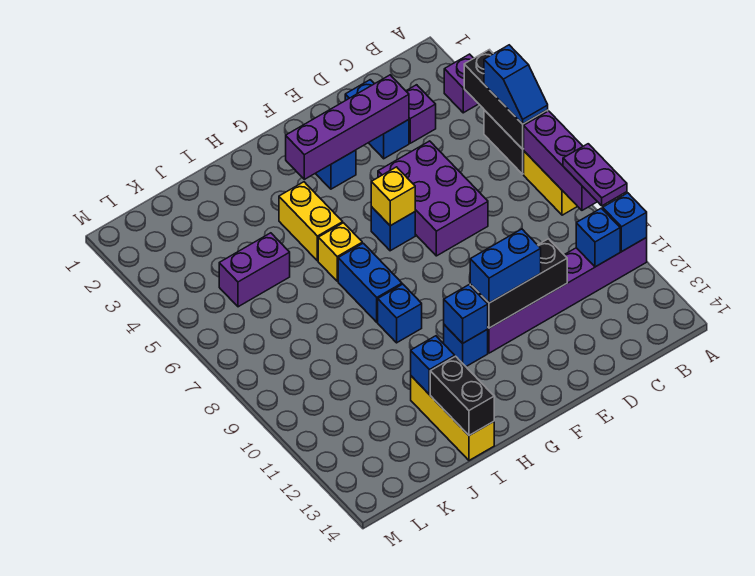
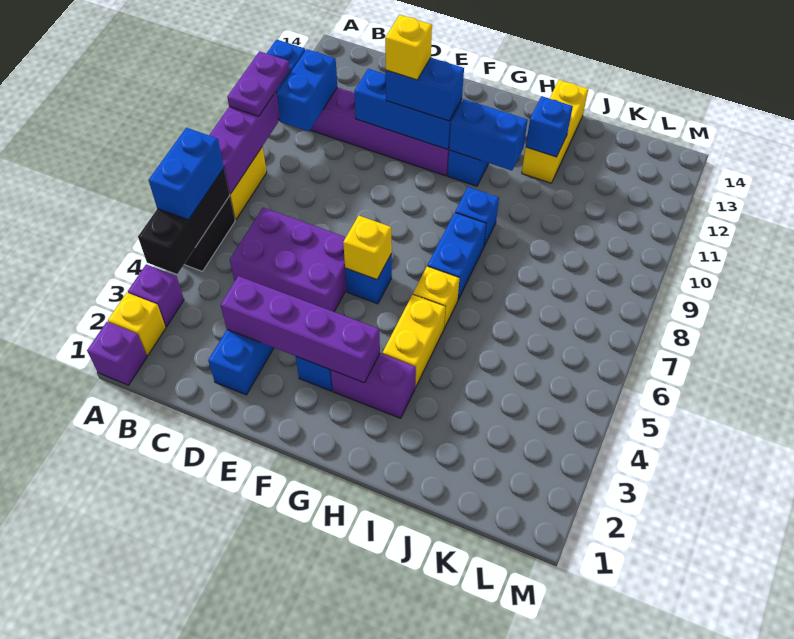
none -> yellow brick A2 level 1
blue slope A5:A6 level 3 top 5 -> blue brick A5:A6 level 3
blue brick B11 level 2 -> blue brick B10:B11 level 2
purple brick C3 level 1 -> purple brick A1 level 1
purple brick D5:E7 level 1 -> purple brick C5:E6 level 1
black brick D11:F11 level 2 -> blue brick D11:F11 level 2
none -> yellow brick E11 level 4
blue brick G11 level 2 -> blue brick G11:H11 level 2
black brick I13:I14 level 2 -> none
purple brick J5:K5 level 1 -> purple brick G3:H3 level 1

